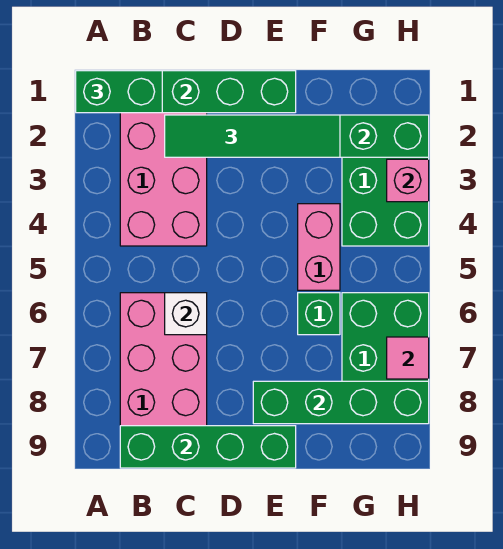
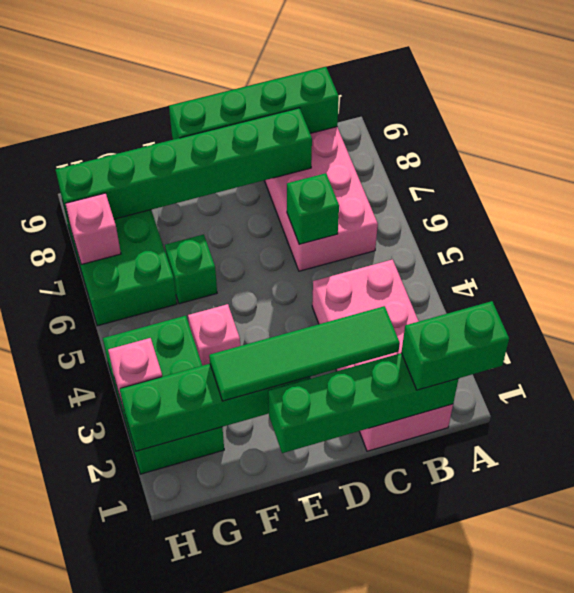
white brick C6 level 2 -> green brick C6 level 2
green brick E8:H8 level 2 -> green brick C8:H8 level 2
pink brick F4:F5 level 1 -> pink brick F4 level 1
pink tile H7 level 2 -> pink brick H7 level 2

